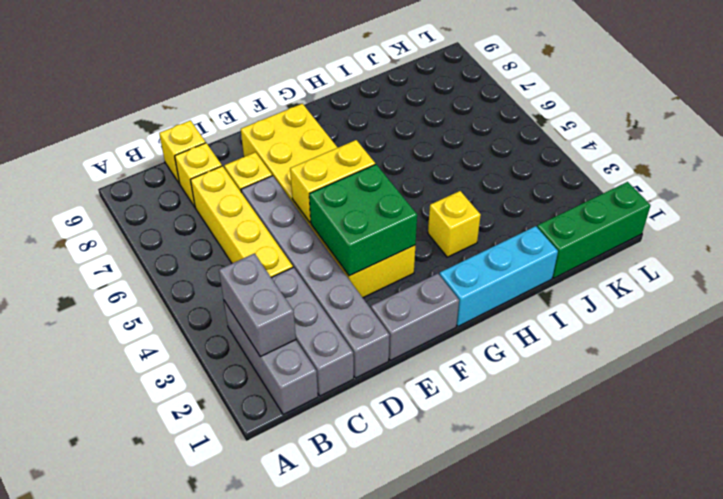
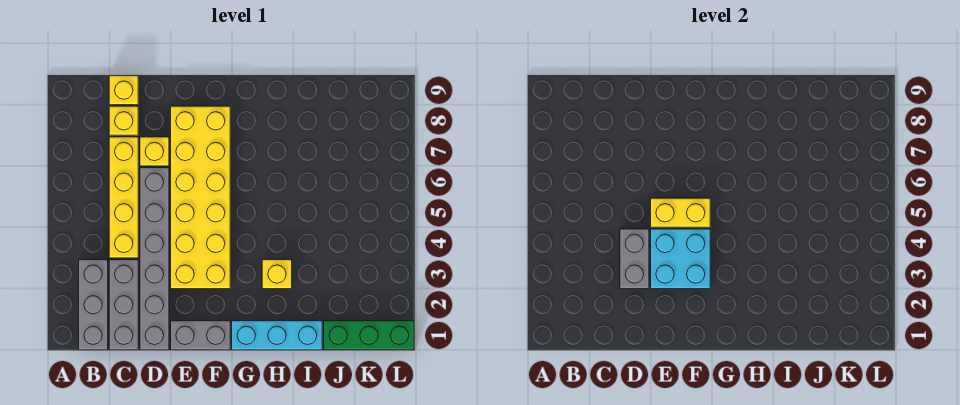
grey brick B2:B3 level 2 -> grey brick D3:D4 level 2
green brick E3:F4 level 2 -> cyan brick E3:F4 level 2

